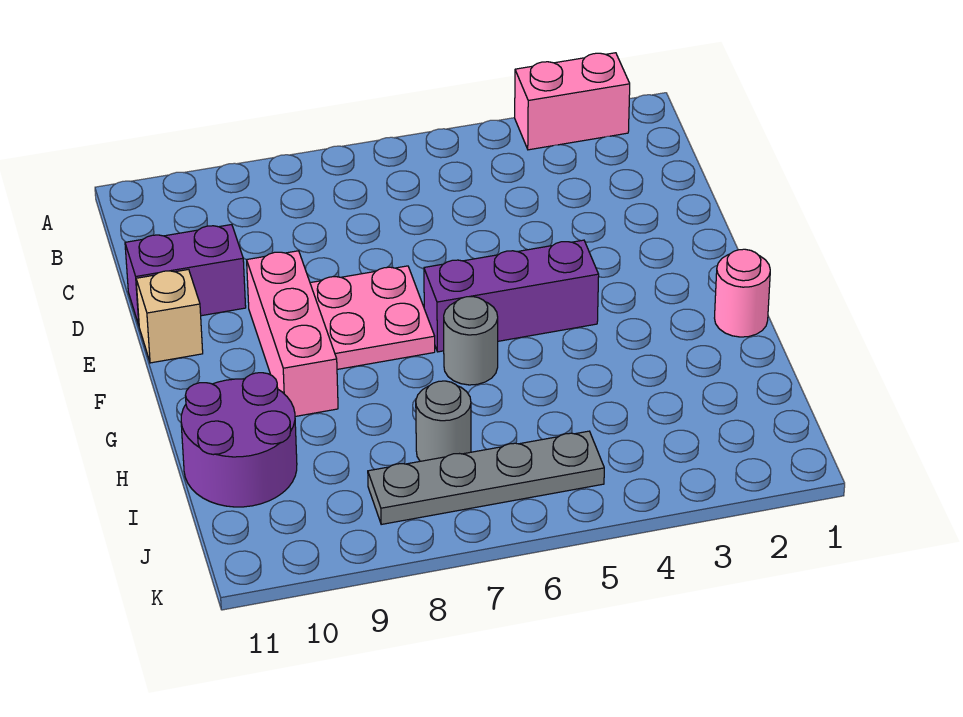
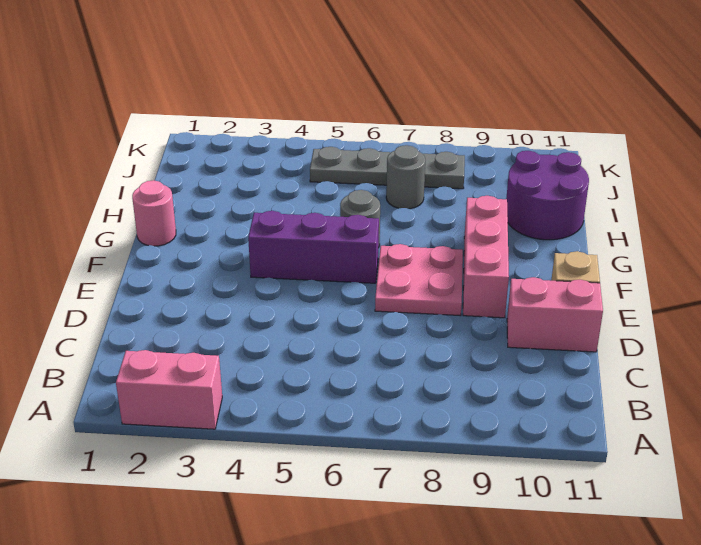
purple brick D10:D11 level 1 -> pink brick D10:D11 level 1

